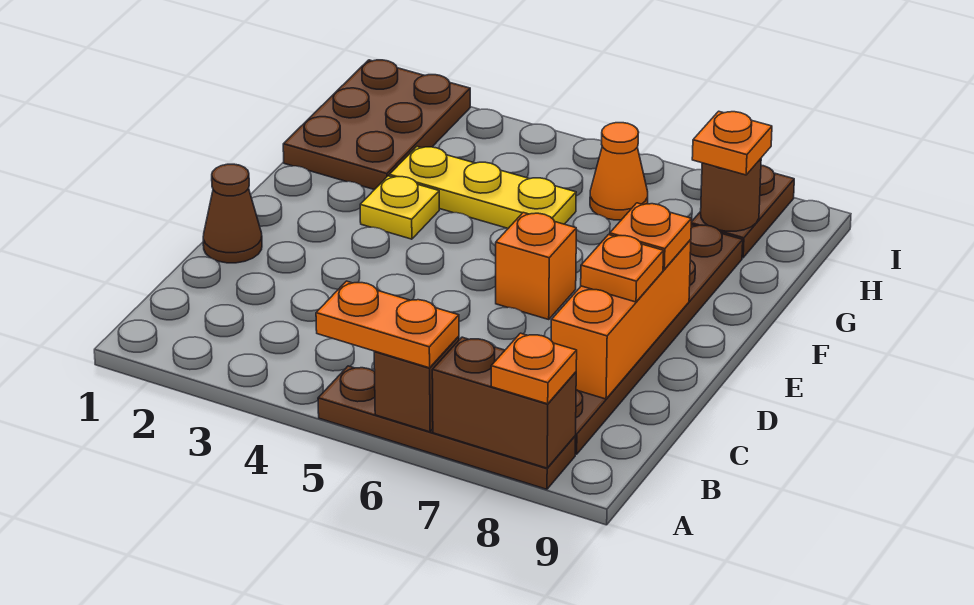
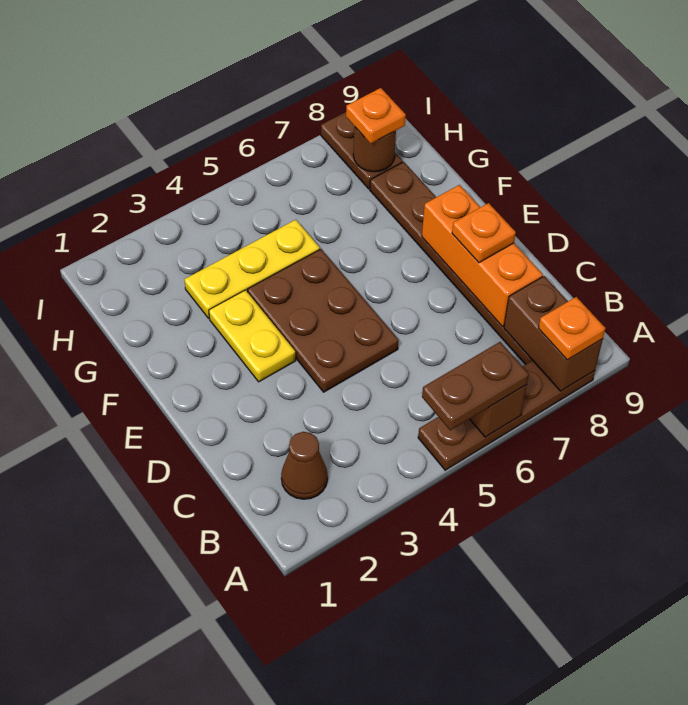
orange plate A5:A6 level 3 -> brown plate A5:A6 level 3
brown brick A7:A8 level 2 -> brown brick A8:B8 level 2
brown cone D1 level 1 -> brown cone B2 level 1
orange brick E6 level 1 -> none
orange plate E8 level 3 -> none
yellow plate F3 level 1 -> yellow plate E3:F3 level 1
brown plate G1:I2 level 1 -> brown plate D4:F5 level 1
orange cone H6 level 1 -> none

